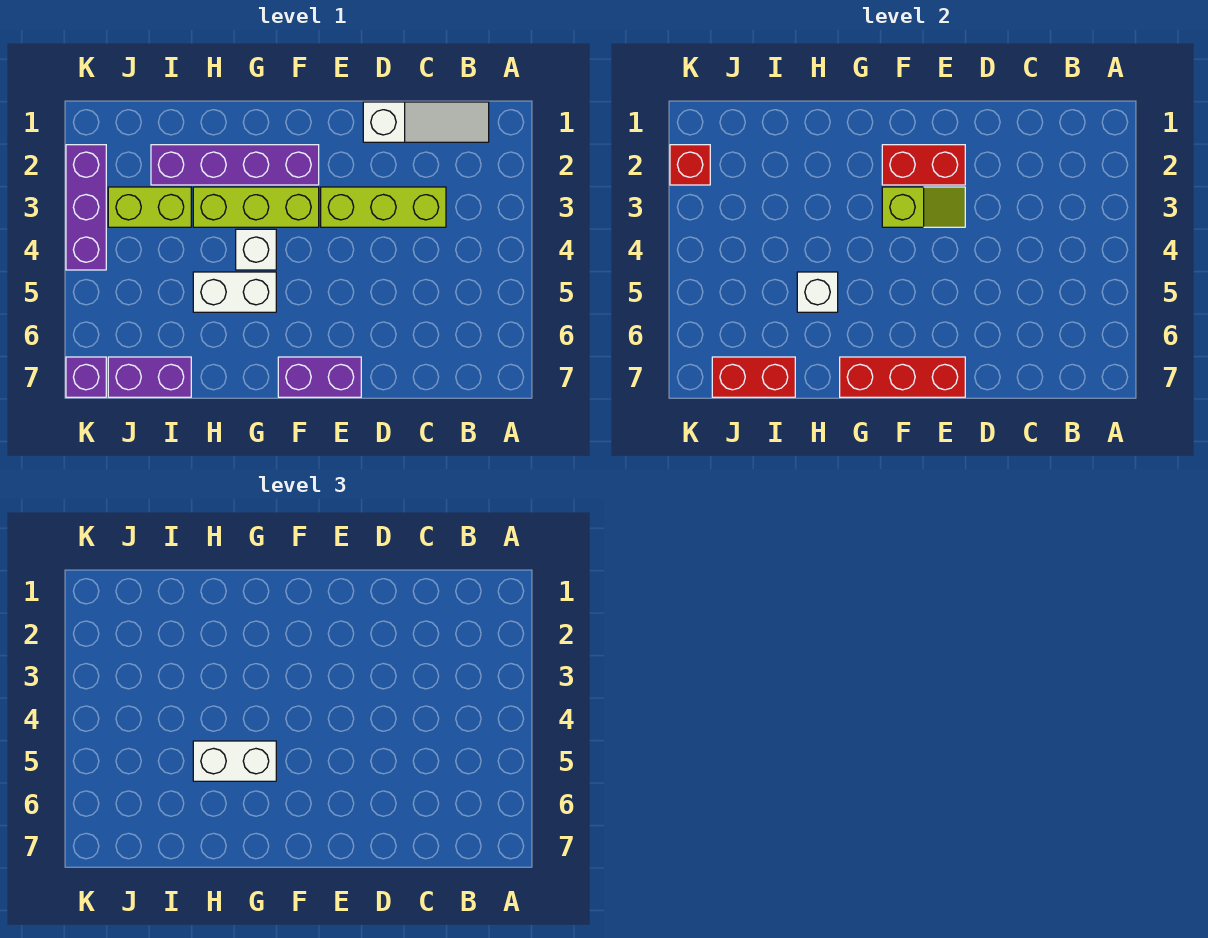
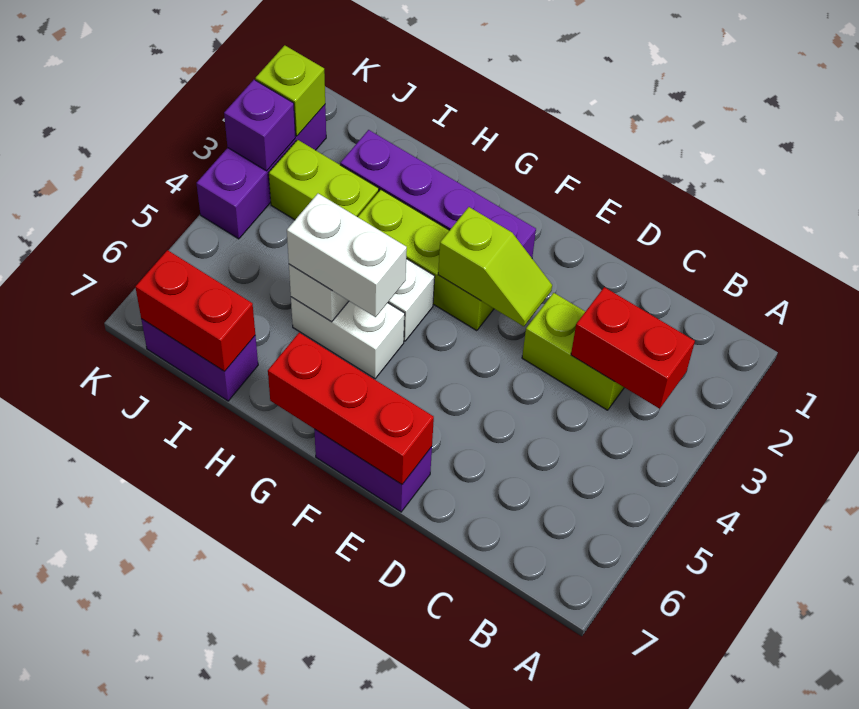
white slope B1:D1 level 1 top D -> none
lime brick C3:E3 level 1 -> lime brick C3:D3 level 1
red brick E2:F2 level 2 -> red brick B3:C3 level 2
red brick K2 level 2 -> lime brick K2 level 2
purple brick K7 level 1 -> purple brick K3 level 2

